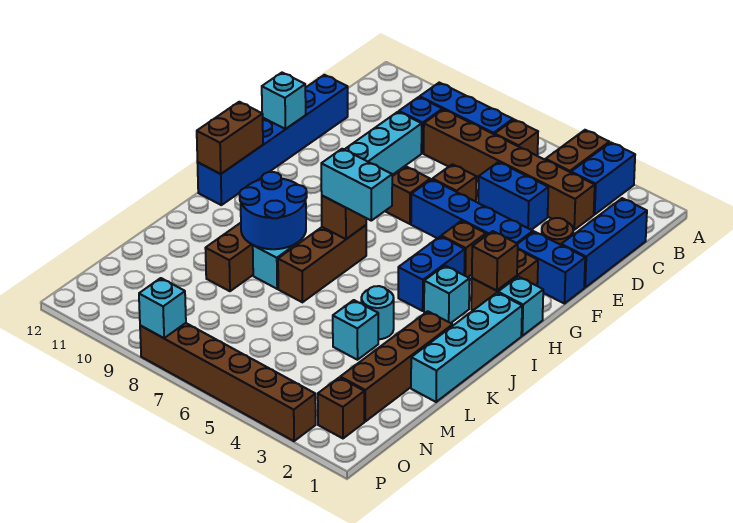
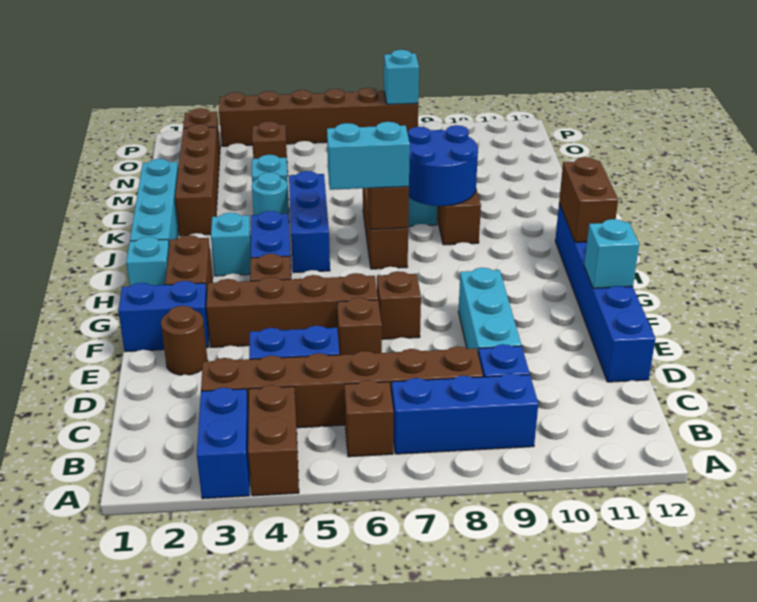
blue brick C1:E1 level 1 -> blue brick I5:K5 level 1
blue brick F3:F6 level 1 -> brown brick F3:F6 level 1
brown brick H2 level 2 -> brown brick N4 level 1

